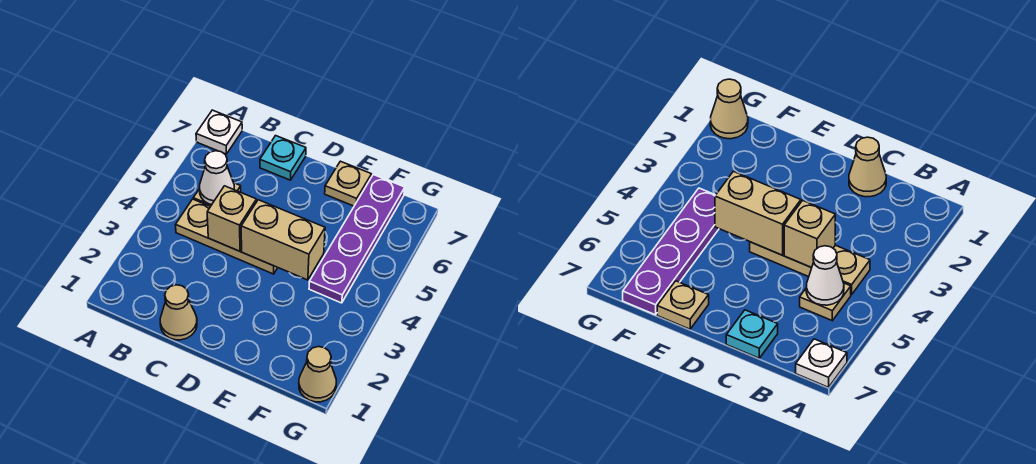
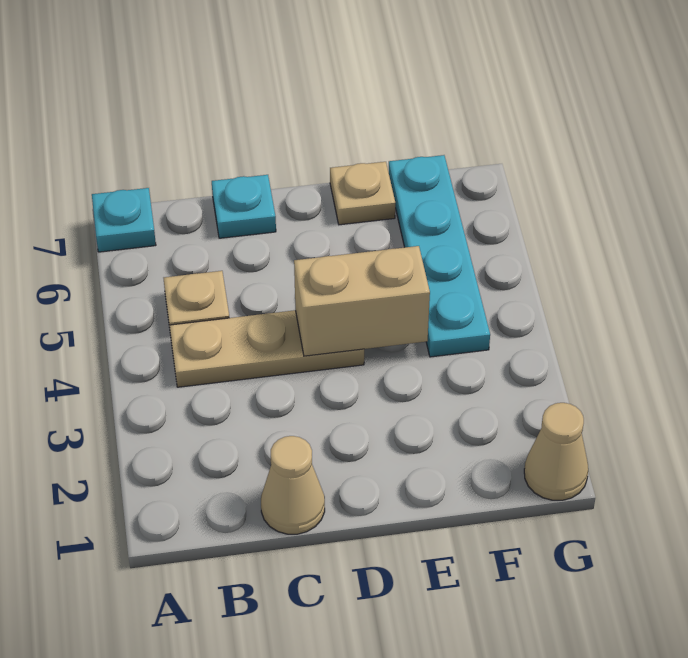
white plate A7 level 1 -> cyan plate A7 level 1
white cone B5 level 2 -> none
tan brick C4 level 2 -> none
purple plate F4:F7 level 1 -> cyan plate F4:F7 level 1

